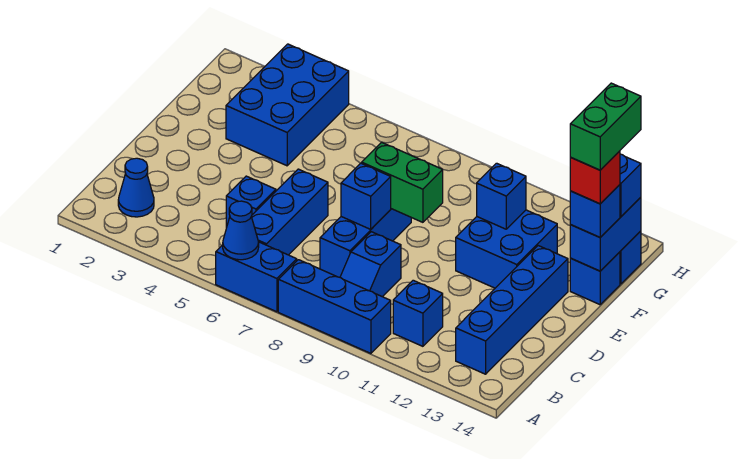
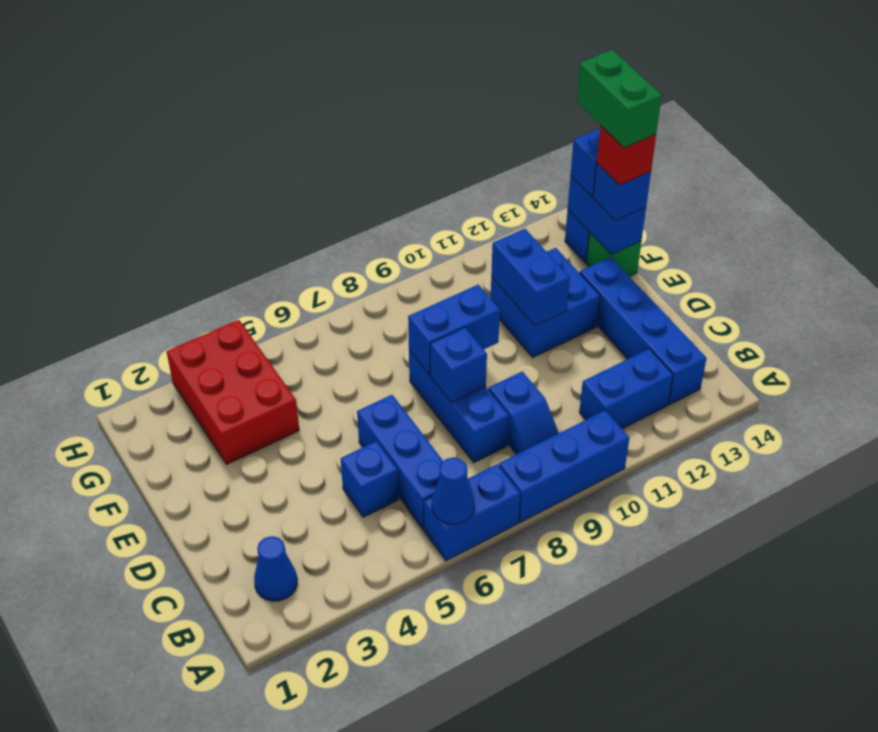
blue brick B11 level 1 -> blue brick B11:B12 level 1
green brick E8:E9 level 2 -> blue brick E8:E9 level 2
blue brick F3:H4 level 1 -> red brick F3:H4 level 1
blue brick F11 level 2 -> blue brick E11:F11 level 2
blue brick F14 level 1 -> green brick F14 level 1

